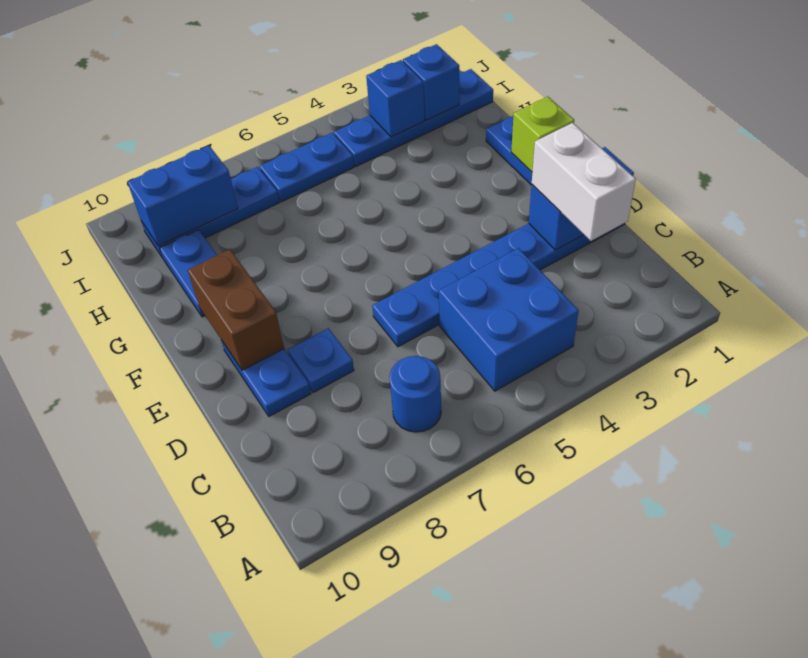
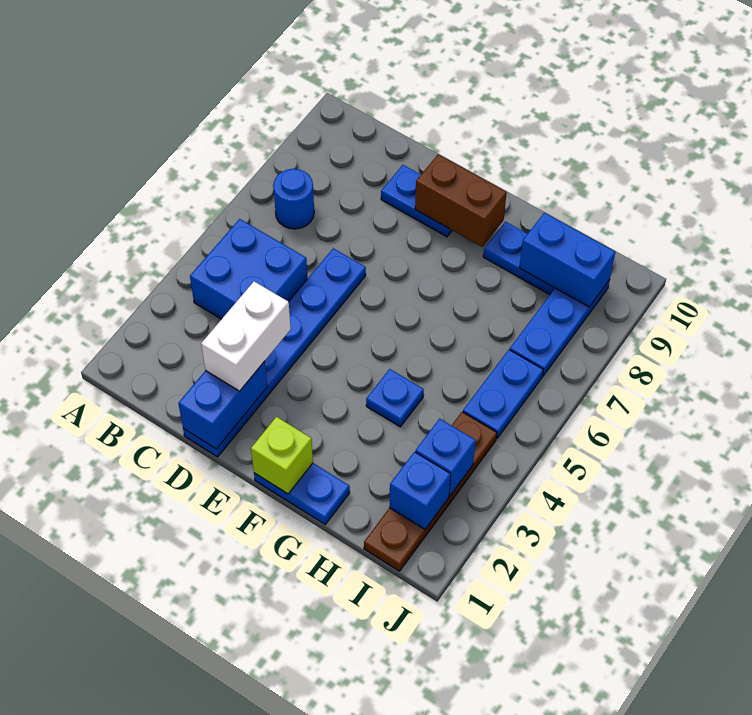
white brick C2:D2 level 3 -> white brick D2:D3 level 3
blue plate D8 level 1 -> blue plate G4 level 1
blue plate I1:I4 level 1 -> brown plate I1:I4 level 1
blue brick I8:I9 level 2 -> blue brick H9:I9 level 2

